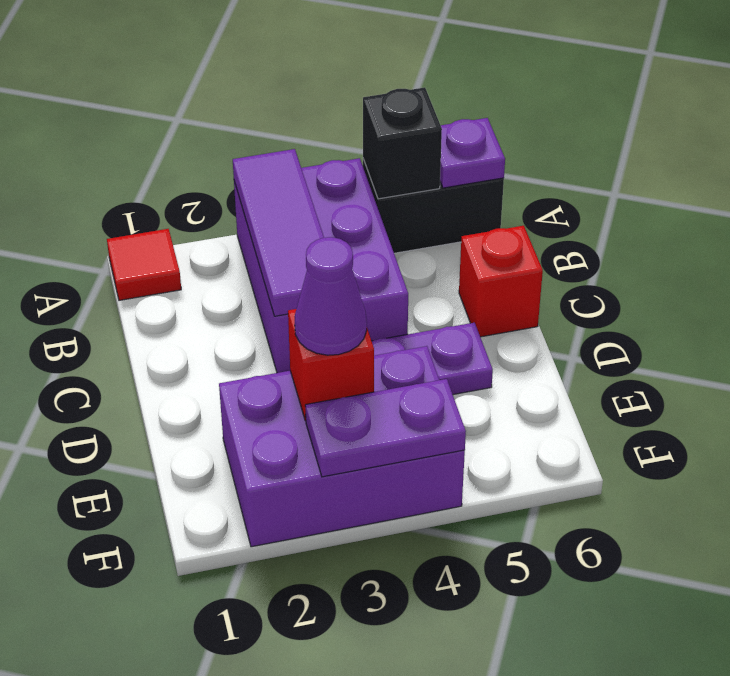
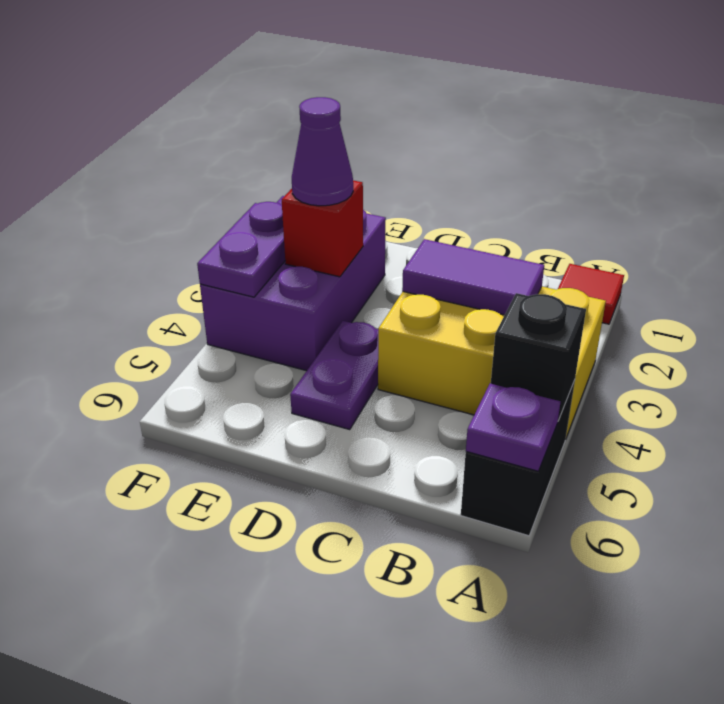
purple brick A3:C4 level 1 -> yellow brick A3:C4 level 1
purple tile A3:C3 level 2 -> purple tile B3:C3 level 2
red brick C6 level 1 -> none

